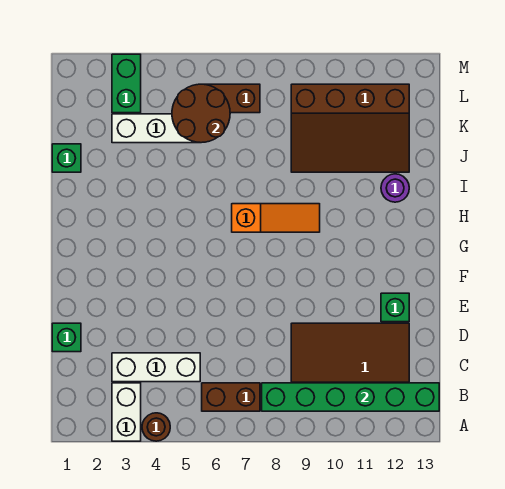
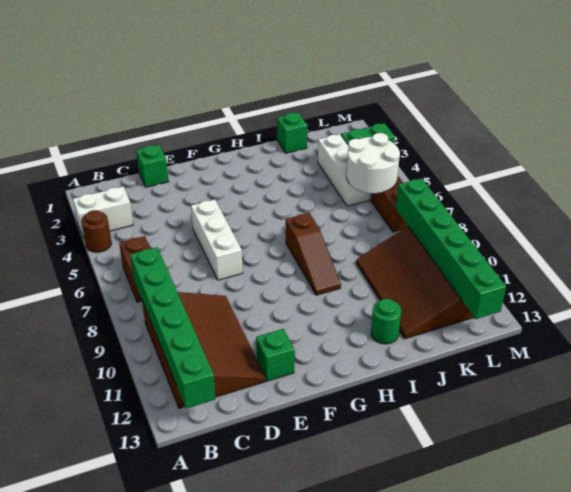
white brick C3:C5 level 1 -> white brick E5:E7 level 1
orange slope H7:H9 level 1 top 7 -> brown slope H7:H9 level 1 top 7
purple round brick I12 level 1 -> green round brick I12 level 1
brown round brick K5:L6 level 2 -> white round brick K5:L6 level 2
none -> green brick L8:L13 level 2

